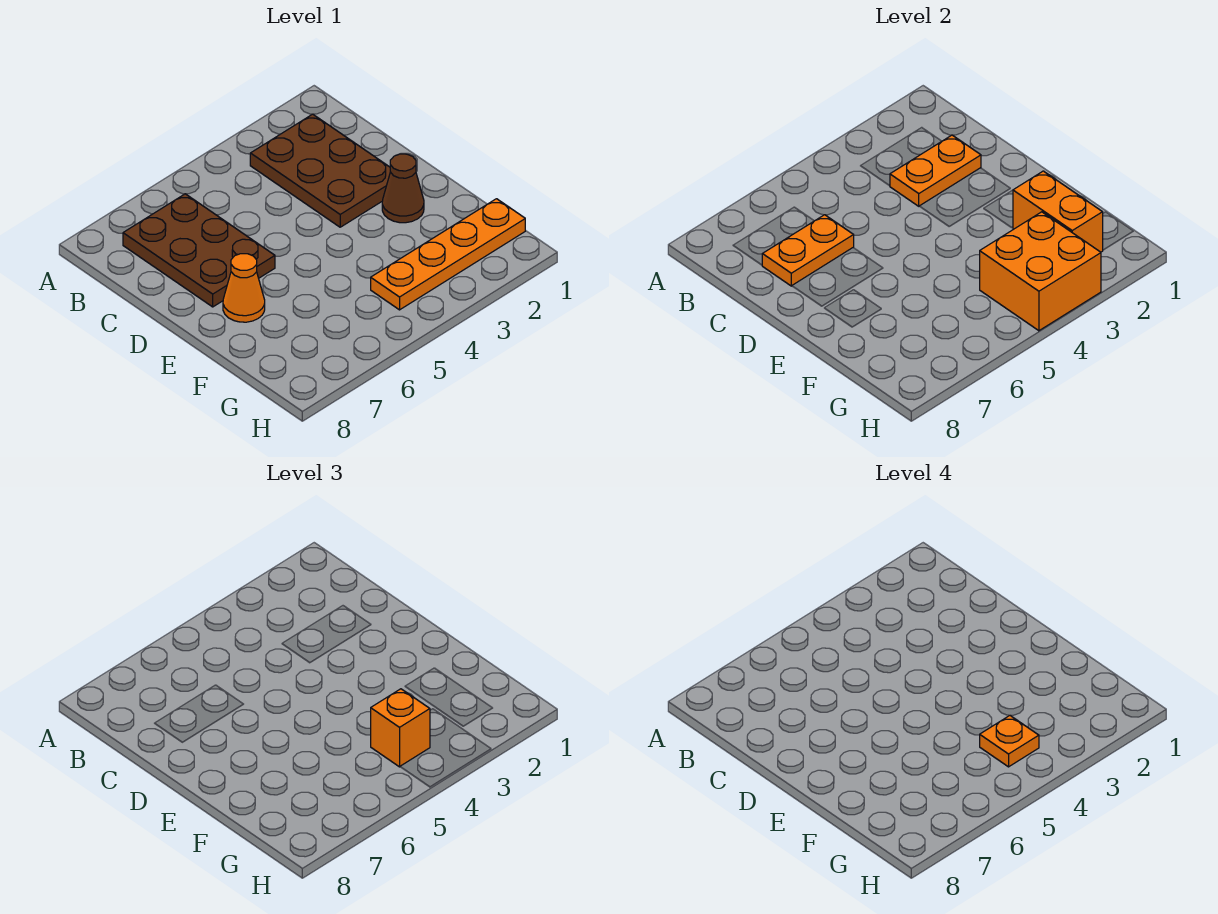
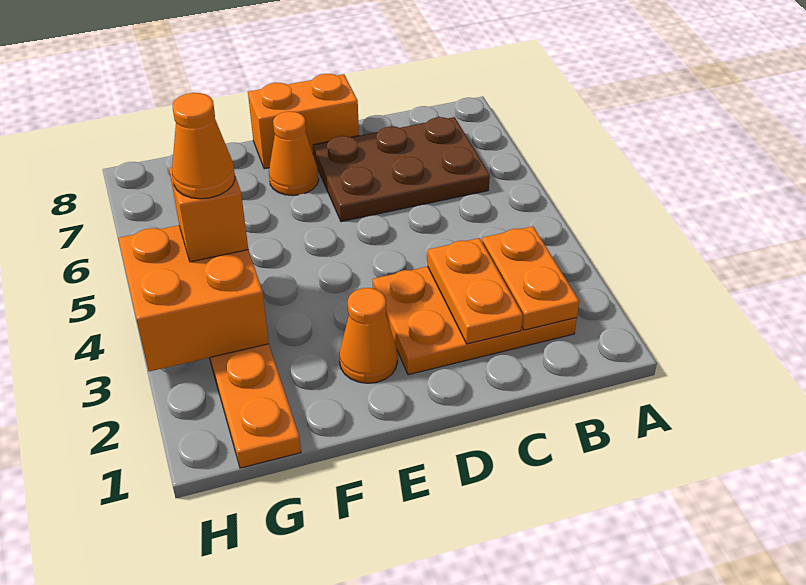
brown plate B2:D3 level 1 -> orange plate B2:D3 level 1
orange plate C6:C7 level 2 -> orange plate B2:B3 level 2
brown cone E2 level 1 -> orange cone E2 level 1
orange brick F2:G2 level 2 -> orange brick D8:E8 level 1
orange plate G4 level 4 -> orange cone G4 level 4

